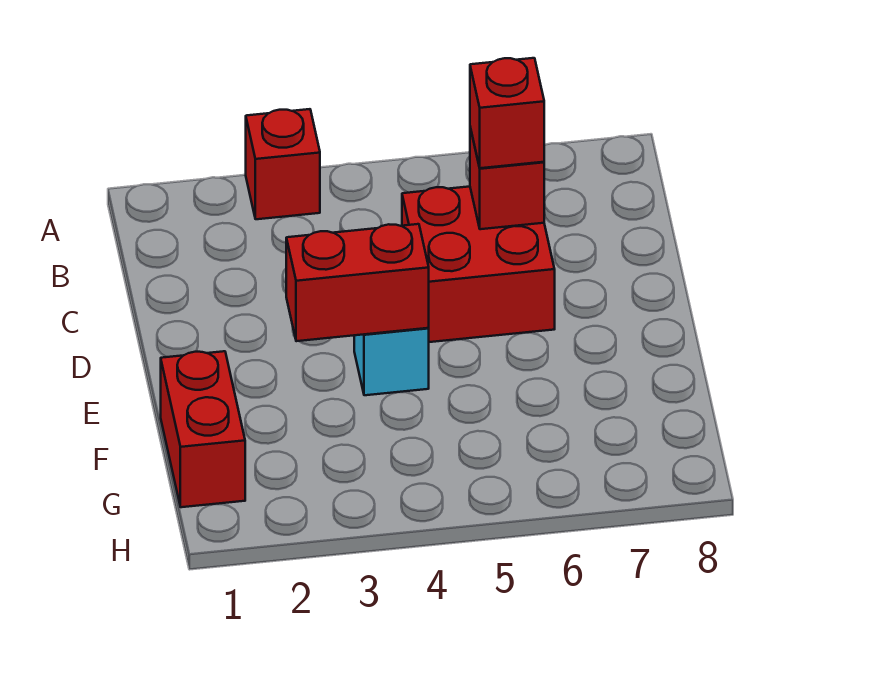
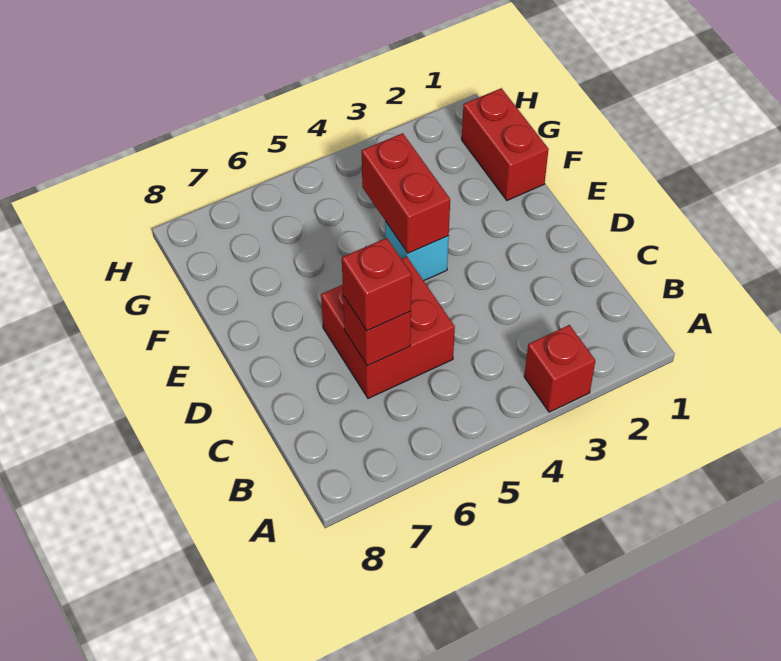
red brick E3:E4 level 2 -> red brick E4:F4 level 2

